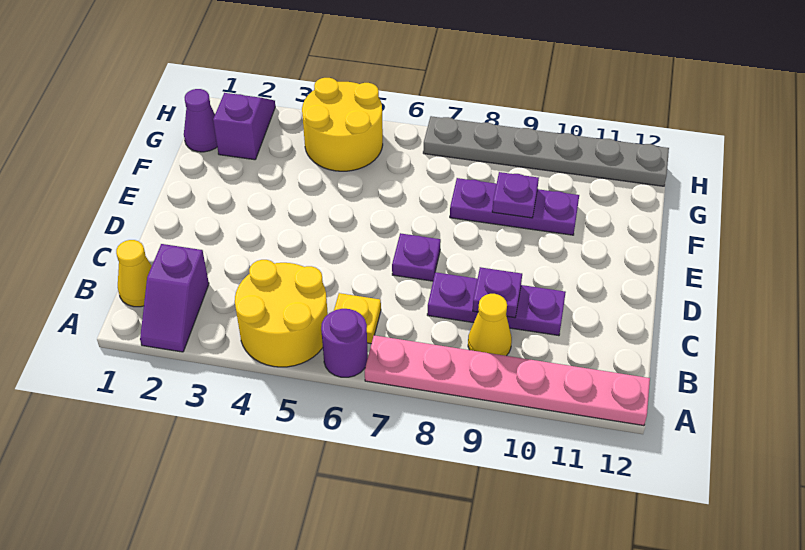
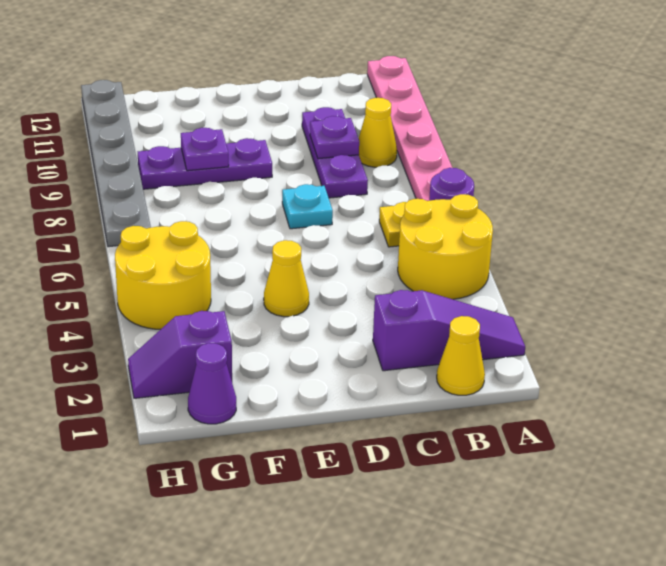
purple slope A2:B2 level 1 top B -> purple slope A2:C2 level 1 top C
purple plate D7 level 1 -> cyan plate D7 level 1
none -> yellow cone E4 level 1
purple plate F8:F10 level 1 -> purple plate E9:G9 level 1

